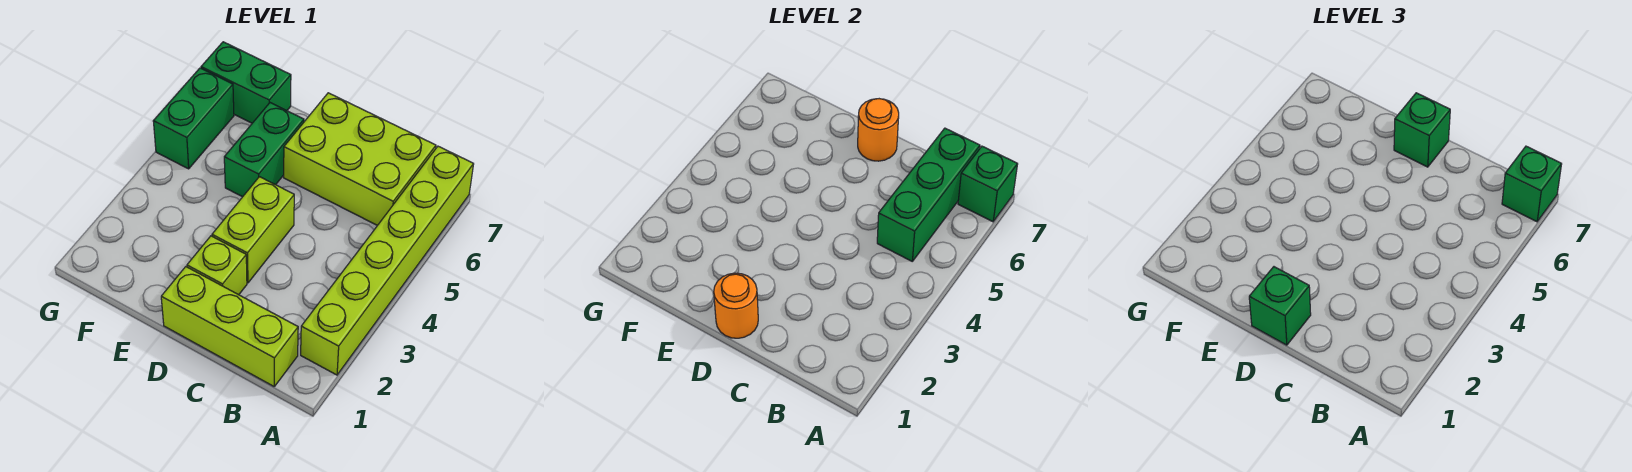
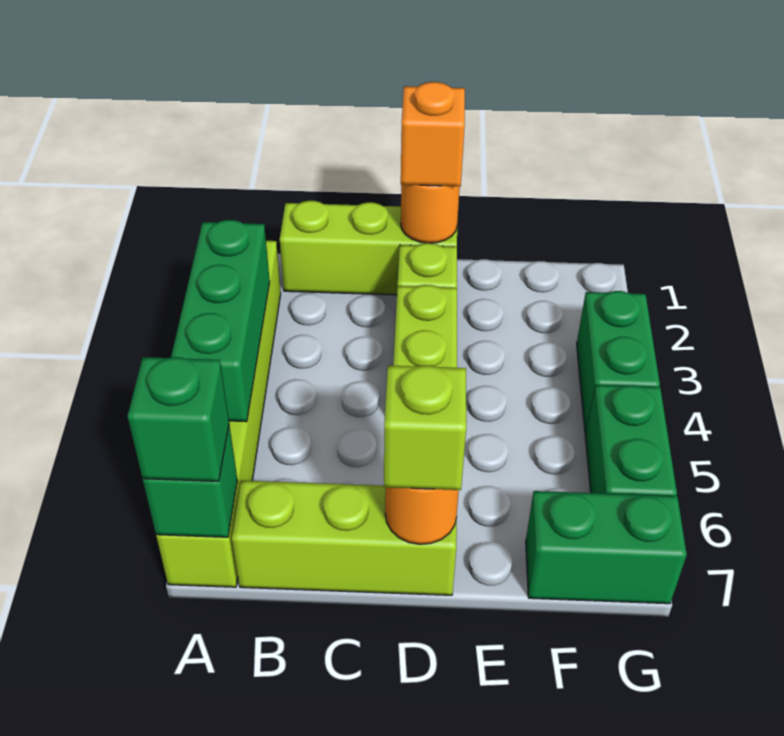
green brick B5:B7 level 2 -> green brick A3:A5 level 2
lime brick B6:D7 level 1 -> lime brick B7:D7 level 1
green brick D1 level 3 -> orange brick D1 level 3
green brick D7 level 3 -> lime brick D7 level 3
green brick E5:E6 level 1 -> green brick G3:G4 level 1

